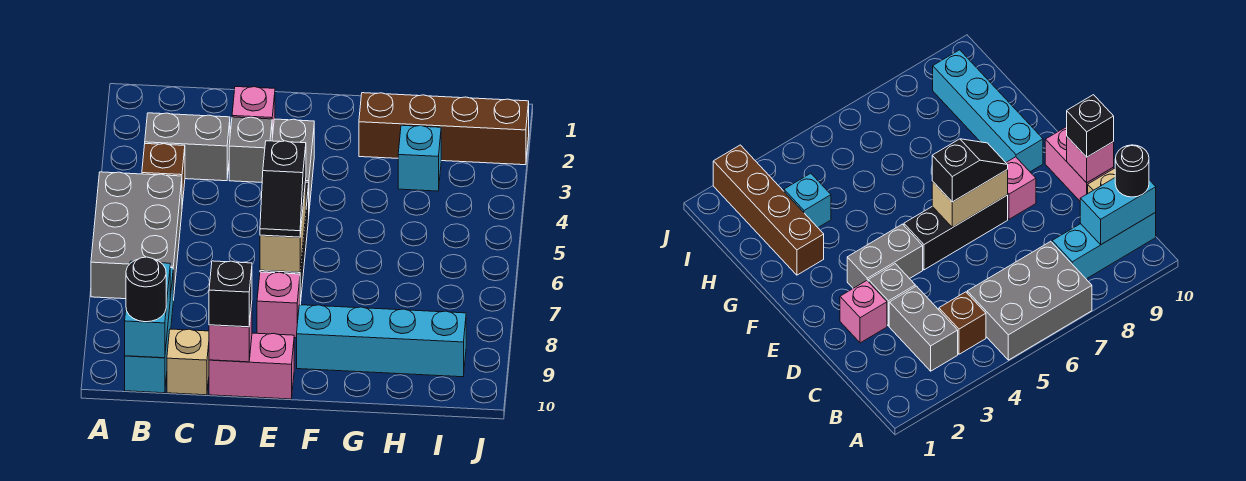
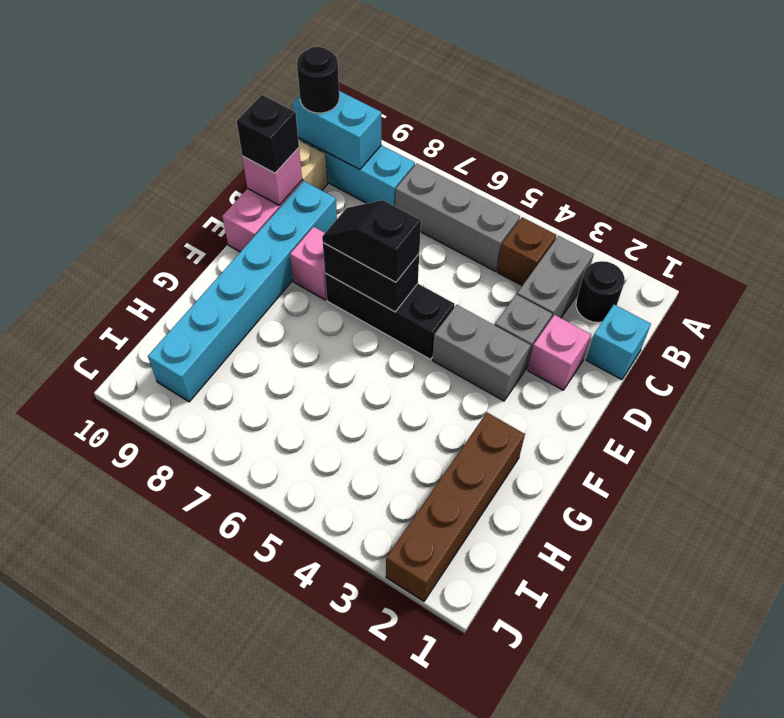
grey brick A5:B7 level 1 -> grey brick B5:B7 level 1
none -> black round brick B2 level 1
tan brick E6:E7 level 2 -> black brick E6:E7 level 2
cyan brick F9:I9 level 1 -> cyan brick D9:I9 level 1
cyan brick H3 level 1 -> cyan brick C1 level 1

